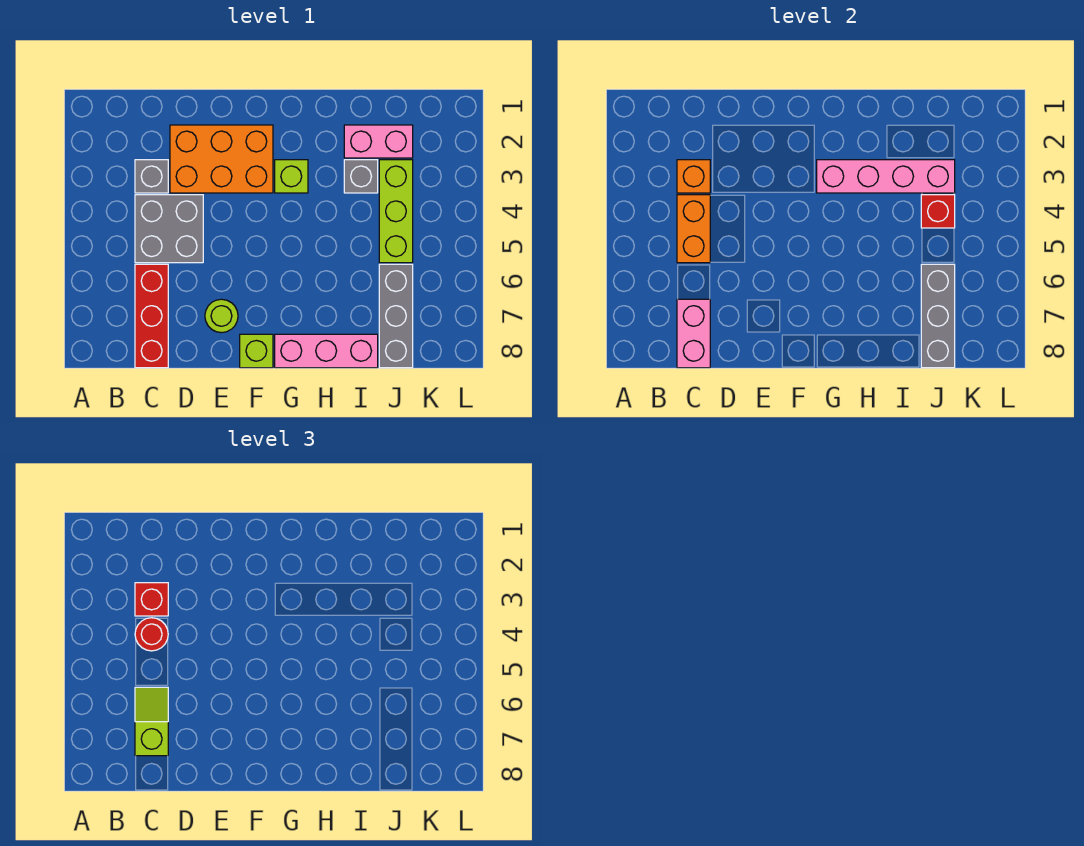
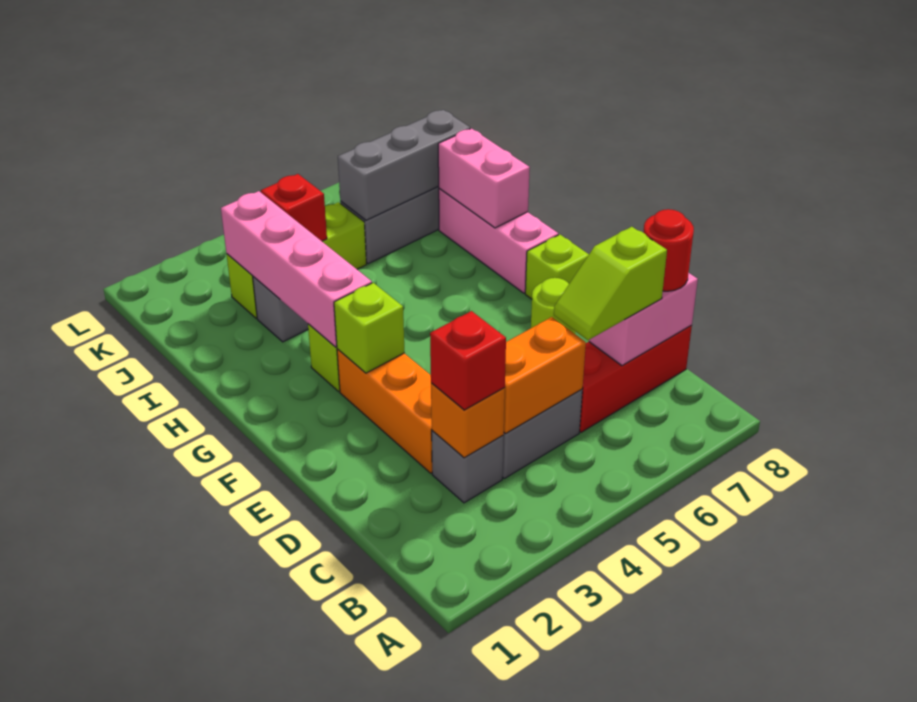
red round brick C4 level 3 -> red round brick C8 level 3
orange brick D2:F3 level 1 -> orange brick D3:F3 level 1
none -> lime brick F3 level 2
pink brick I2:J2 level 1 -> pink brick H8:I8 level 2

